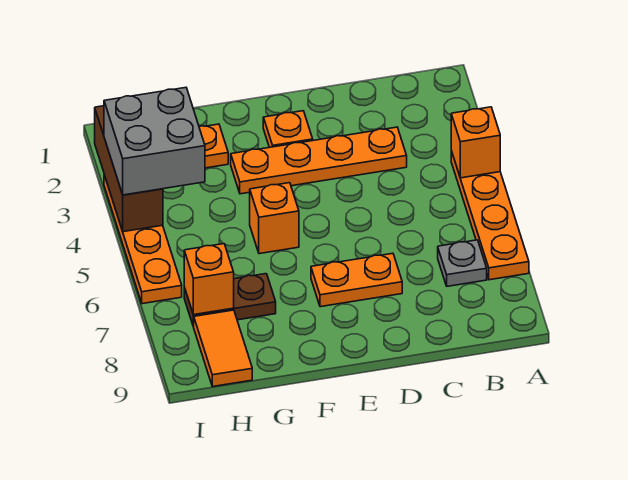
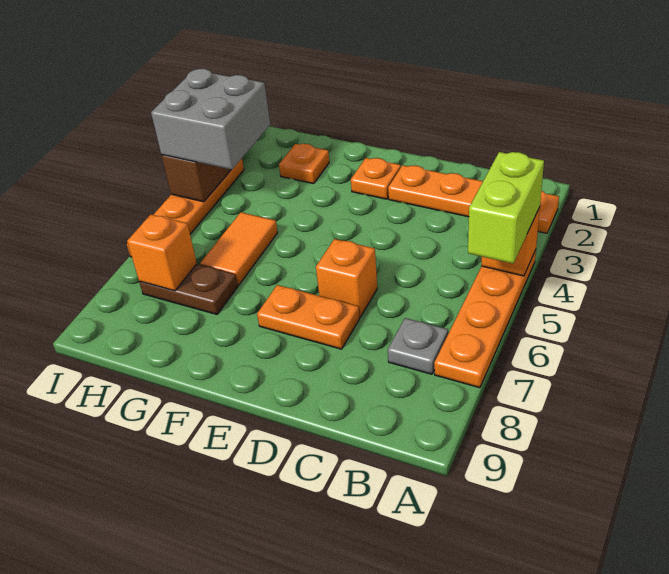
none -> lime brick A4:A5 level 3
orange plate C3:F3 level 1 -> orange plate A2:D2 level 1
orange brick F5 level 1 -> orange brick D6 level 1
orange tile H8:H9 level 1 -> orange tile G5:G6 level 1

